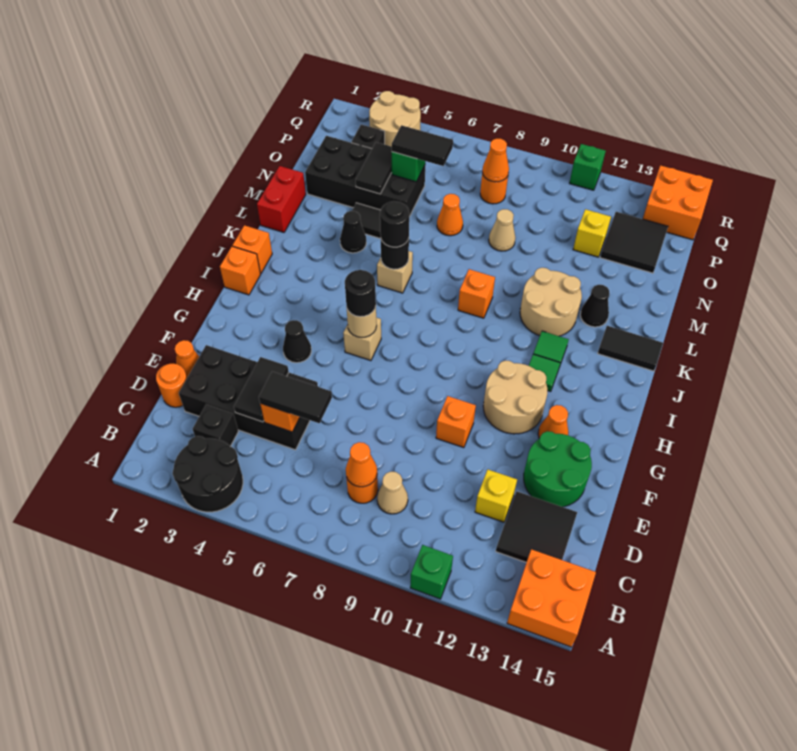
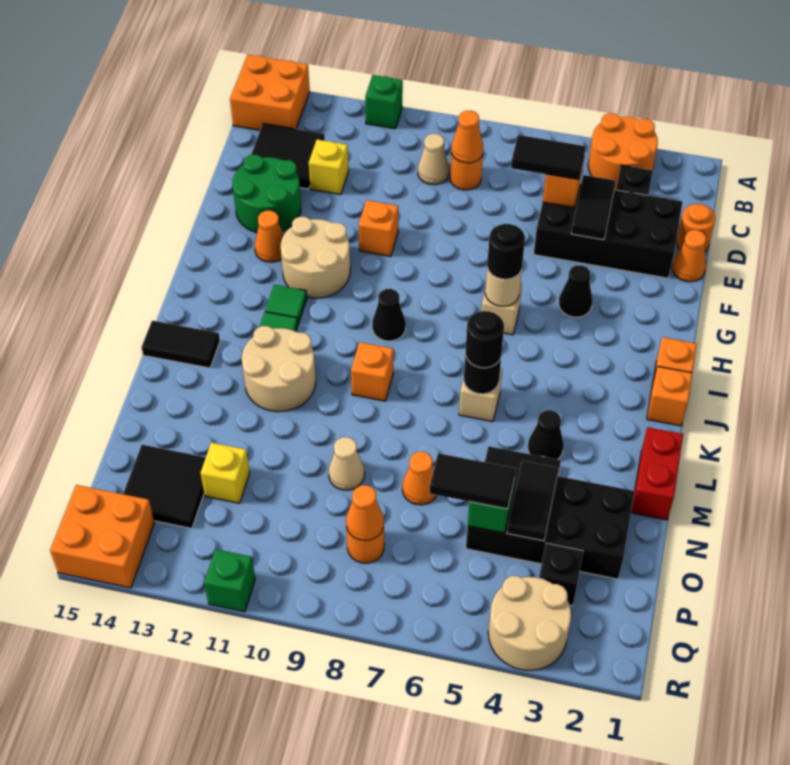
black round brick A3:B4 level 1 -> orange round brick A3:B4 level 1
black cone L13 level 1 -> black cone I9 level 1

